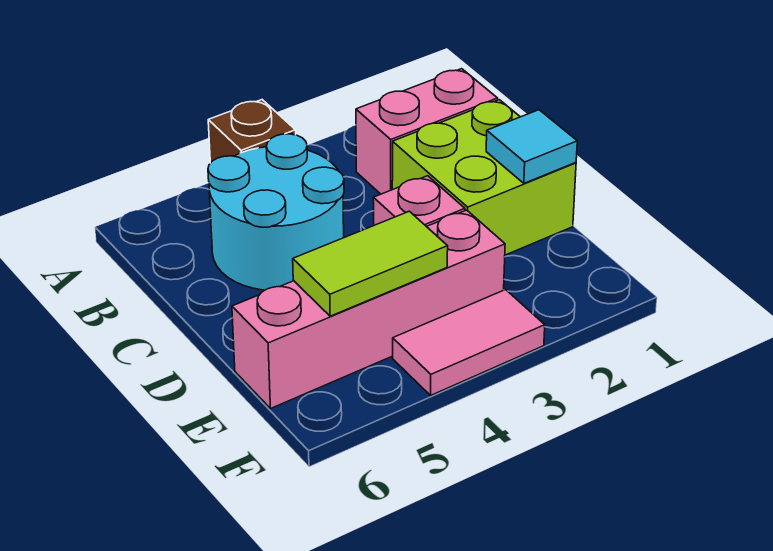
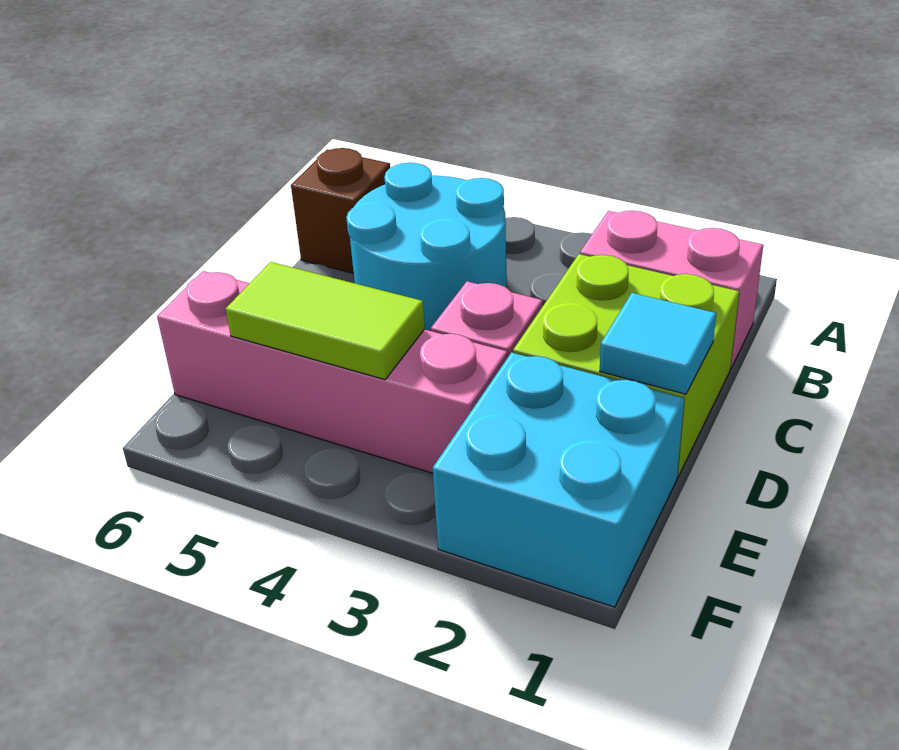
brown brick A4 level 1 -> brown brick B6 level 1
none -> cyan brick E1:F2 level 1
pink tile F3:F4 level 1 -> none

